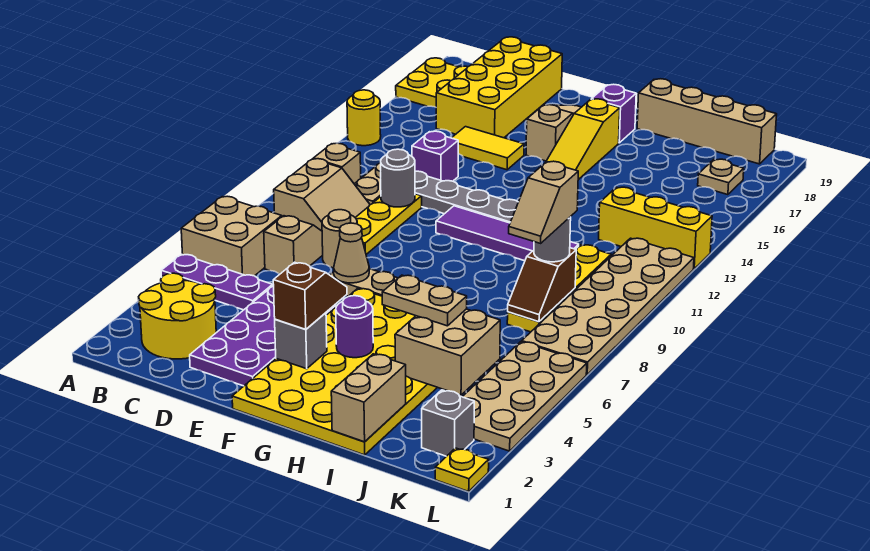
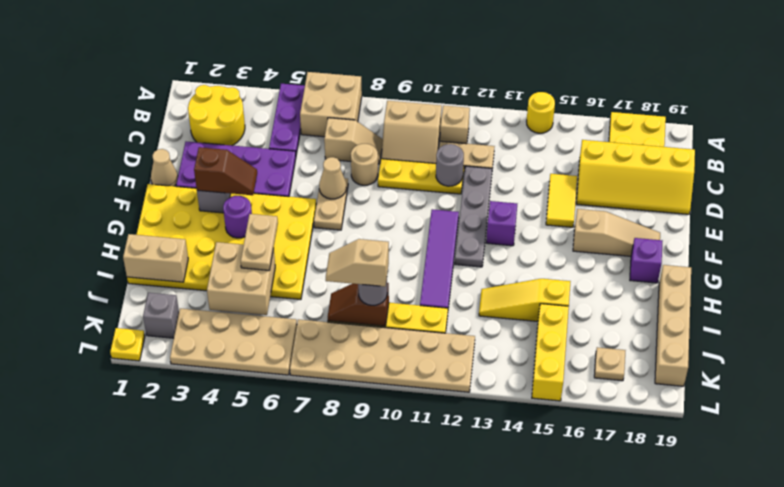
yellow brick C16:D19 level 1 -> yellow slope C16:D19 level 1 top C
purple brick D13 level 1 -> purple brick F13 level 1
none -> tan cone E1 level 1
yellow slope G15:G17 level 1 top 17 -> yellow slope I13:I15 level 1 top 15
yellow brick J13:L13 level 1 -> yellow brick J15:L15 level 1

